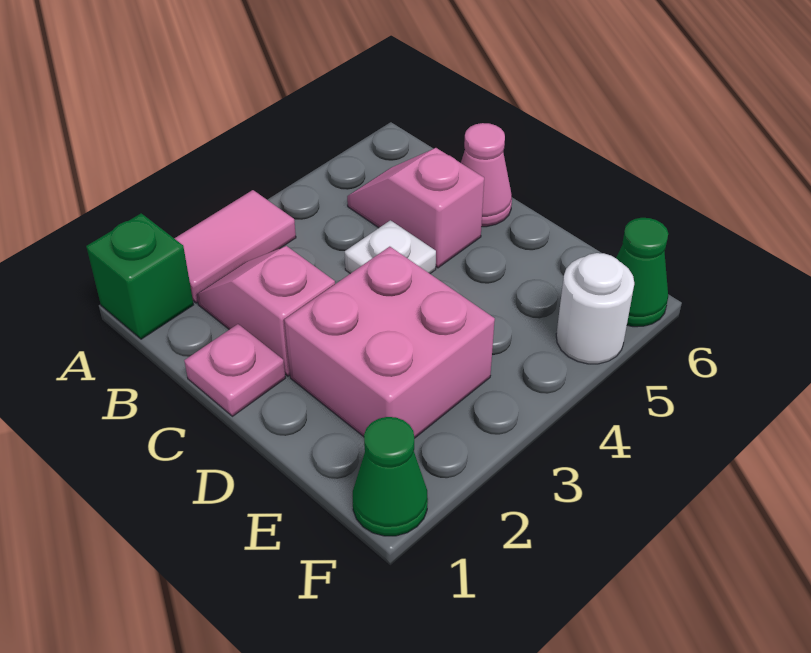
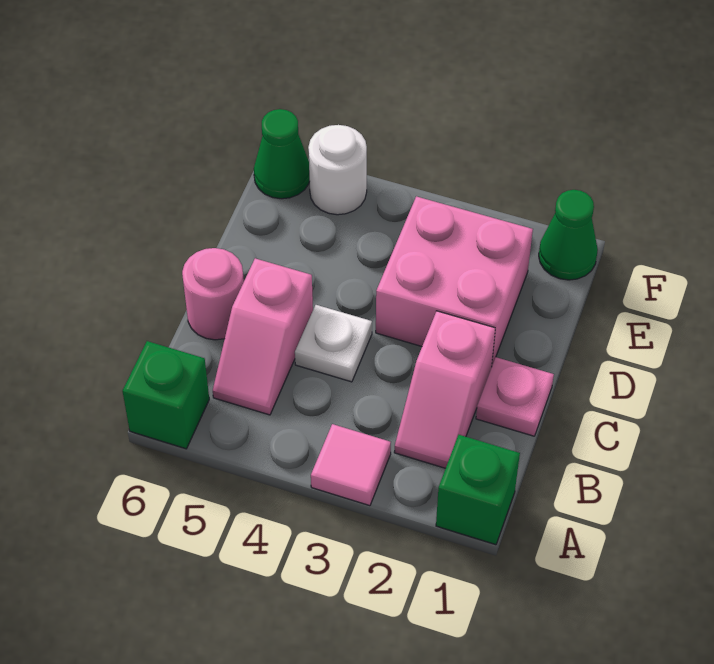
pink tile A2:A3 level 1 -> pink tile A3 level 1
none -> green brick A6 level 1
pink cone C6 level 1 -> pink round brick C6 level 1

